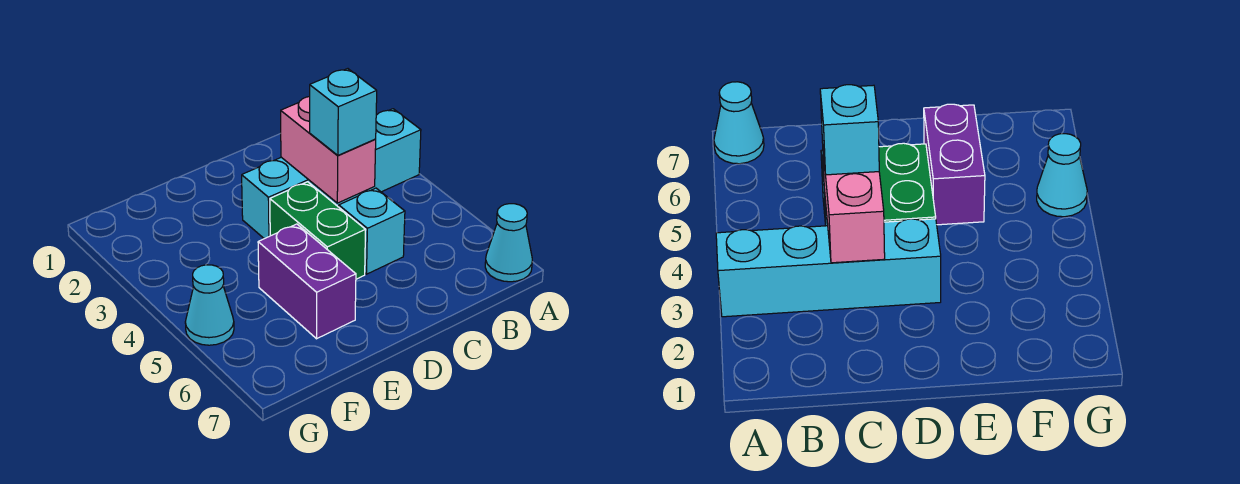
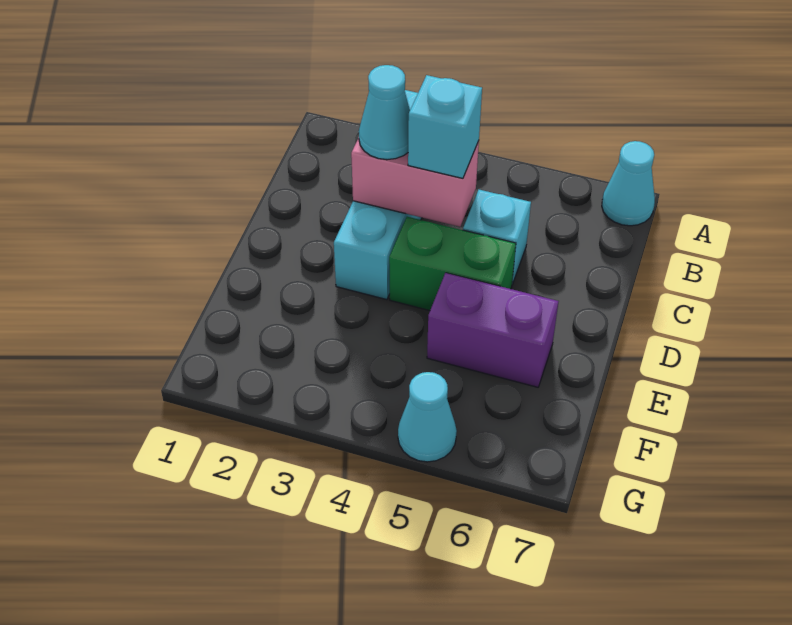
none -> cyan cone C3 level 3

